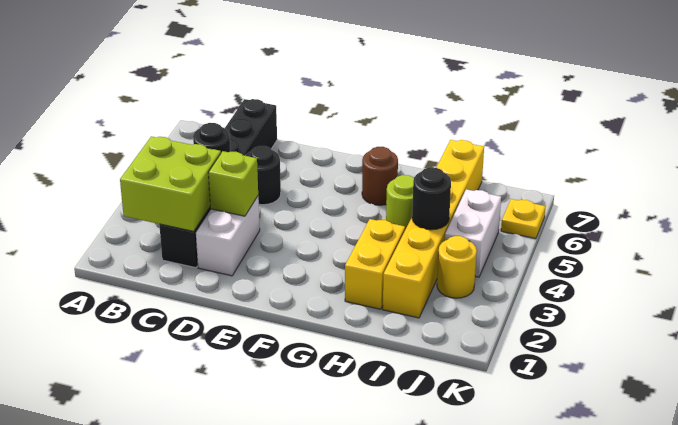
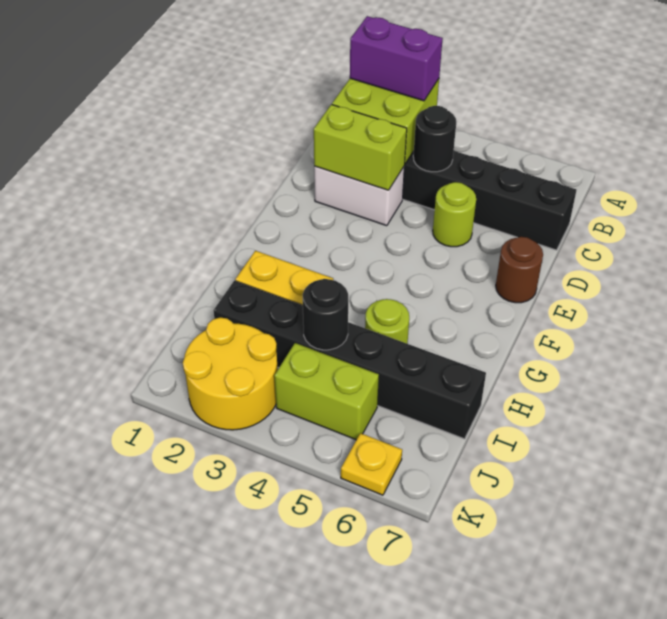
none -> purple brick B2:B3 level 3
lime brick D3 level 2 -> lime brick D2:D3 level 2
black round brick D5 level 1 -> lime round brick D5 level 1
brown round brick G6 level 1 -> brown round brick E7 level 1
yellow brick I2:I7 level 1 -> black brick I2:I7 level 1
yellow round brick J3 level 1 -> yellow round brick J2:K3 level 1
white brick J4:J5 level 1 -> lime brick J4:J5 level 1

